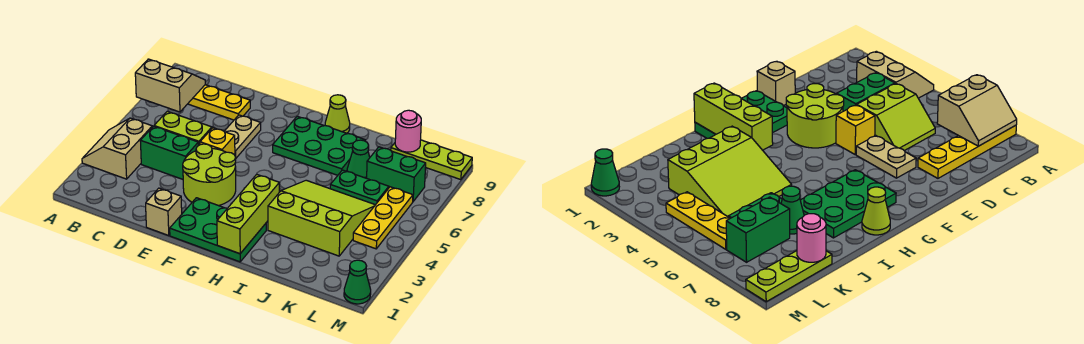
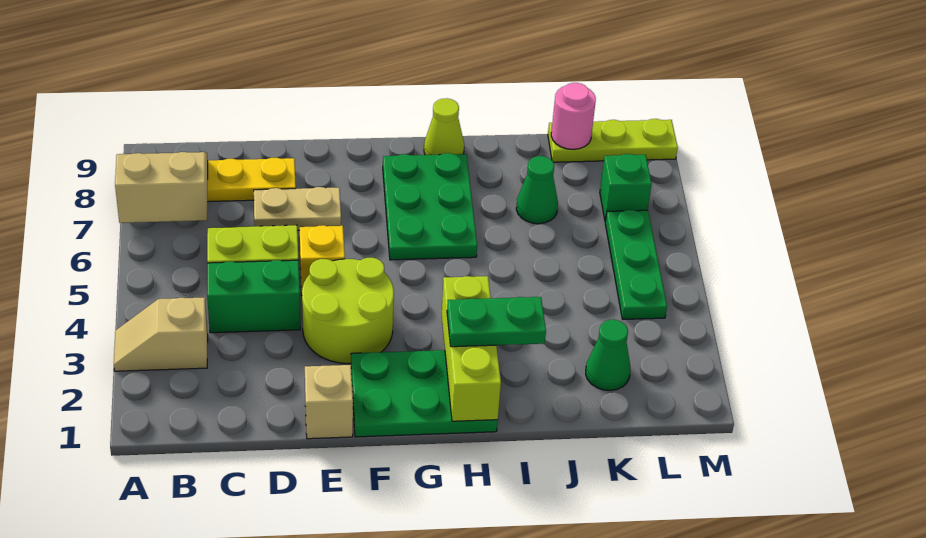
tan slope A3:B4 level 1 top B -> tan slope A3:B3 level 1 top B
tan plate E6:E7 level 1 -> tan plate D7:E7 level 1
green plate G7:I8 level 1 -> green plate G6:H8 level 1
lime slope I3:K5 level 1 top 3 -> none
green plate J6:K6 level 1 -> green plate H2:I2 level 3
green brick K7:L7 level 1 -> green brick L7 level 1
yellow plate L4:L6 level 1 -> green plate L4:L6 level 1
green cone M1 level 1 -> green cone K2 level 1

